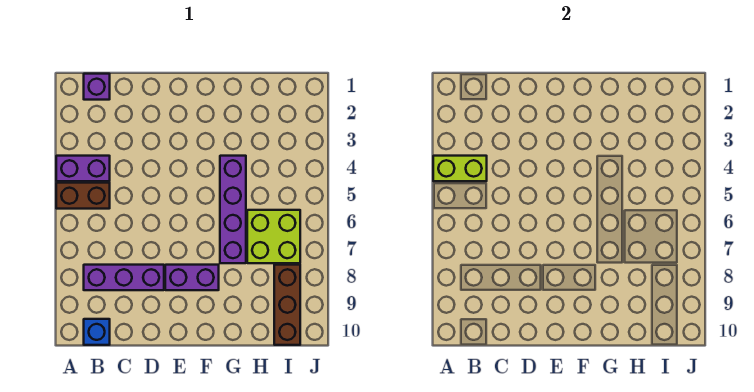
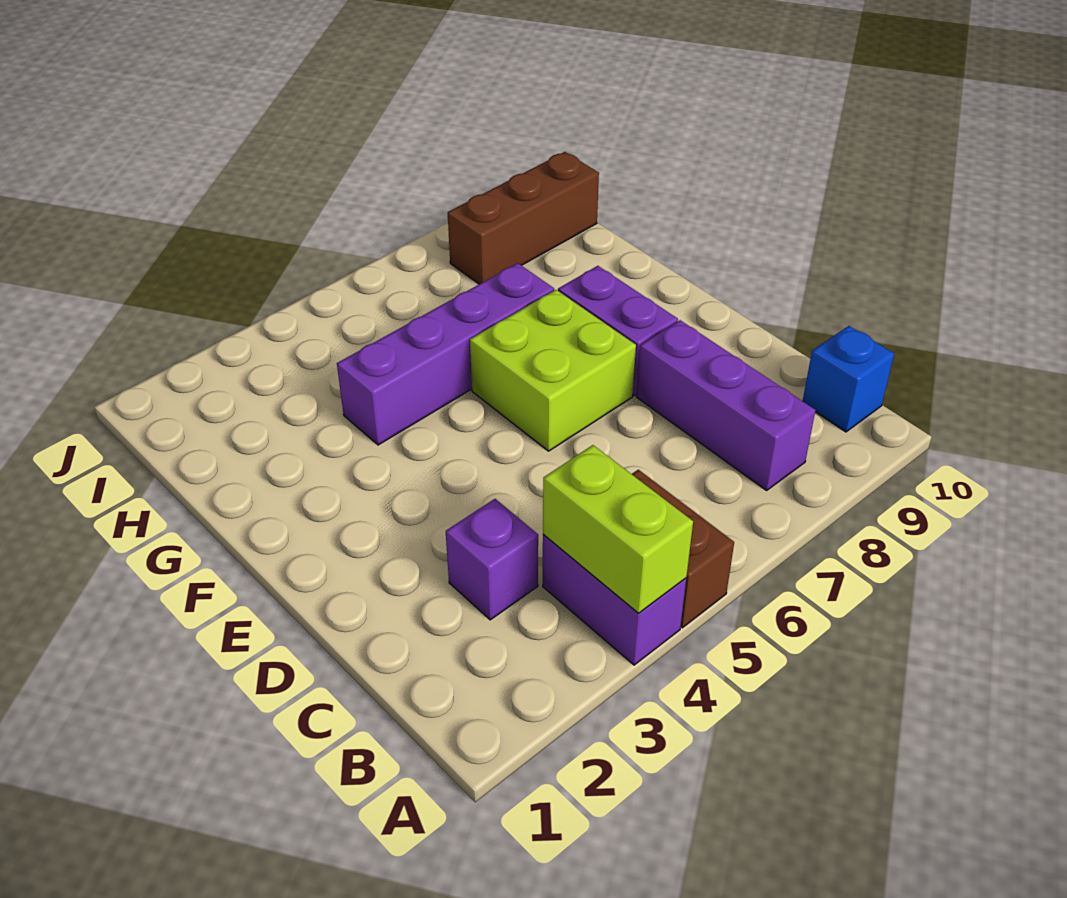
purple brick B1 level 1 -> purple brick C3 level 1
lime brick H6:I7 level 1 -> lime brick E6:F7 level 1

